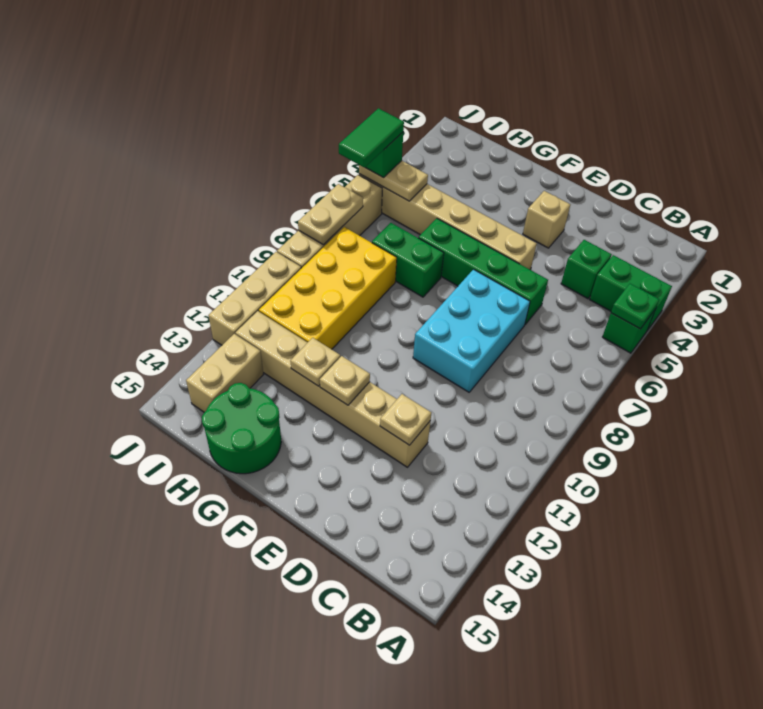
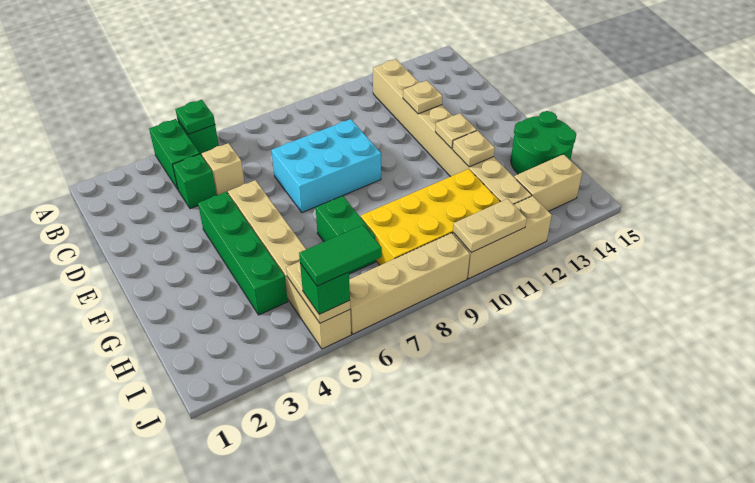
green brick D6:G6 level 1 -> green brick E4:H4 level 1
tan brick D12:I12 level 1 -> tan brick B12:I12 level 1
tan brick E3 level 1 -> tan brick C5 level 1
tan plate J7:J8 level 2 -> tan plate J10:J11 level 2

